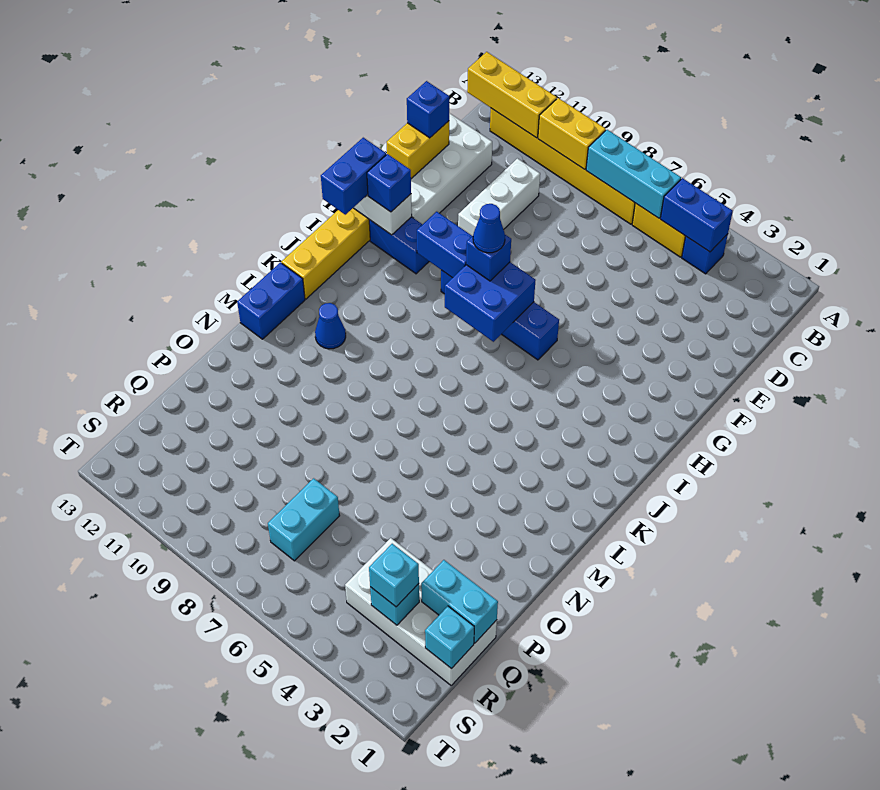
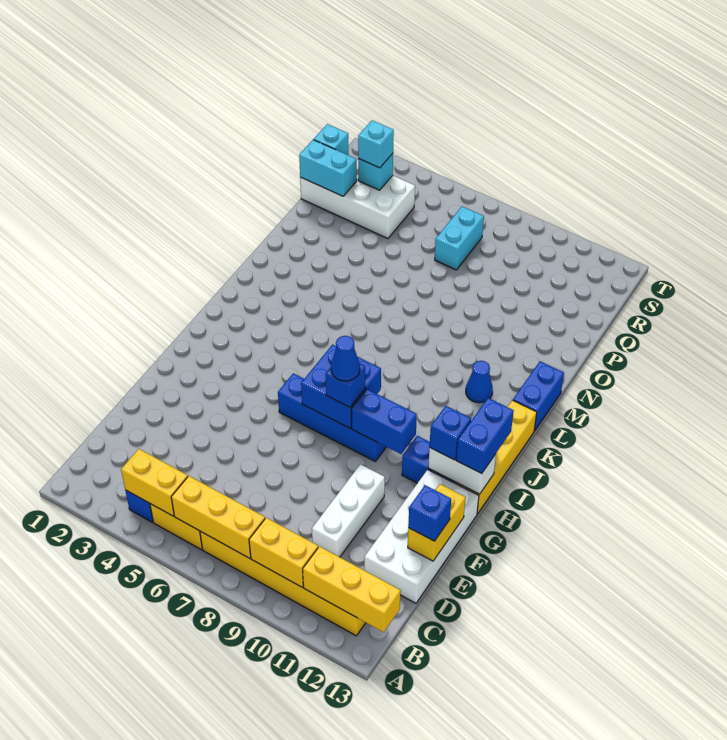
blue brick B4:B5 level 2 -> yellow brick B4:B5 level 2
cyan brick B6:B8 level 2 -> yellow brick B6:B8 level 2

